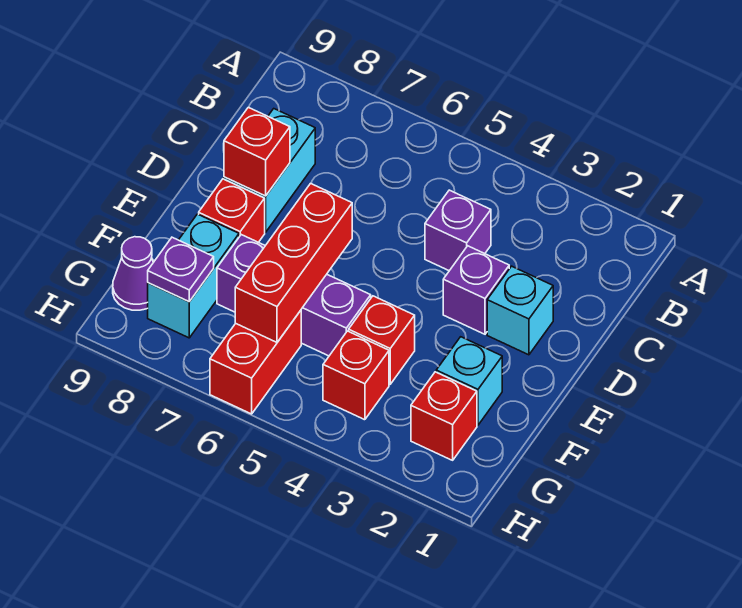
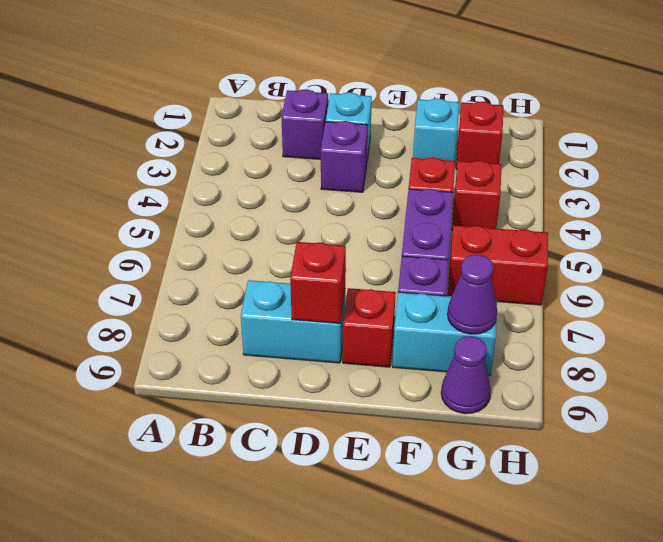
purple brick C4 level 1 -> purple brick C2 level 1
red brick E6:G6 level 2 -> none
purple plate G8 level 2 -> purple cone G8 level 2

